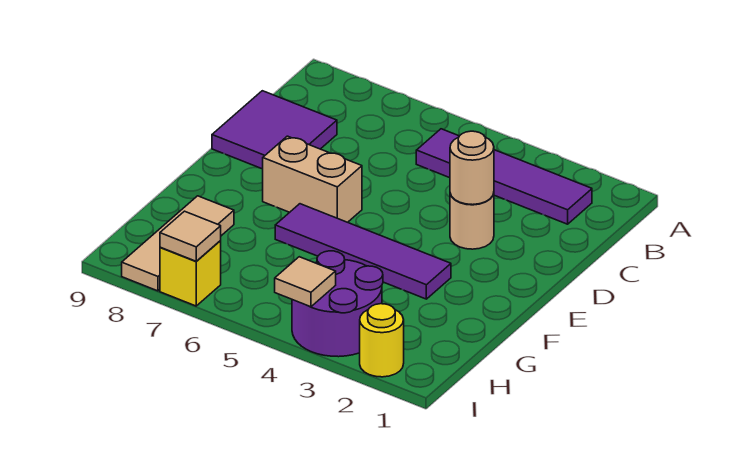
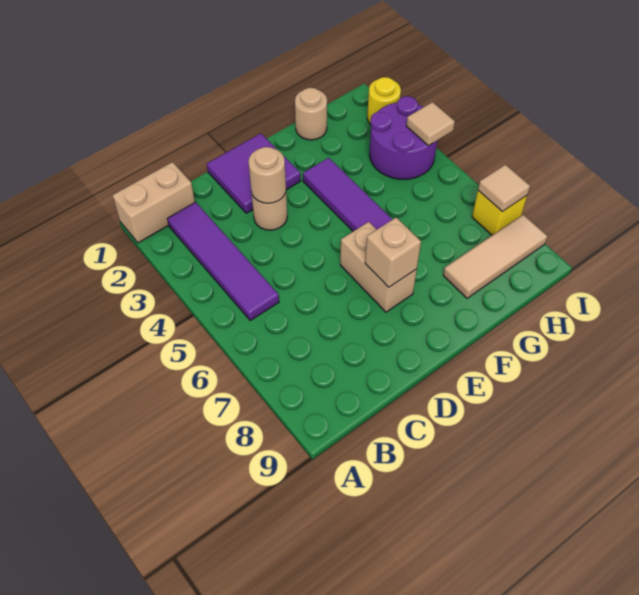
none -> tan brick A1:B1 level 1
purple tile C8:D9 level 1 -> purple tile D1:E2 level 1
none -> tan brick E7 level 2
none -> tan round brick G1 level 1

